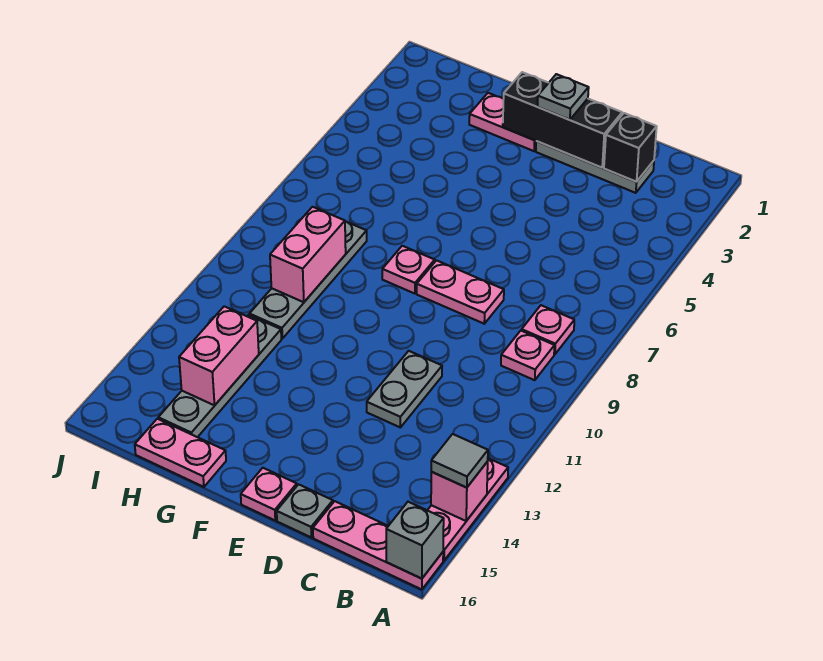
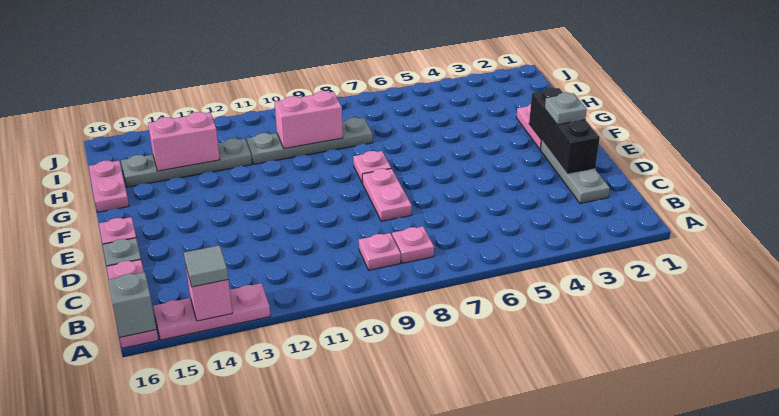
black brick C2 level 2 -> none
grey plate D11:D12 level 1 -> none

